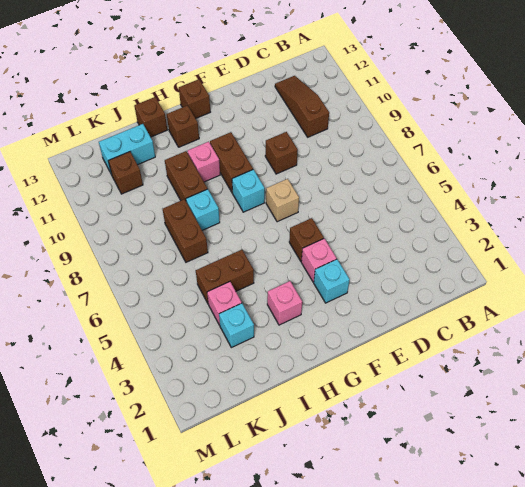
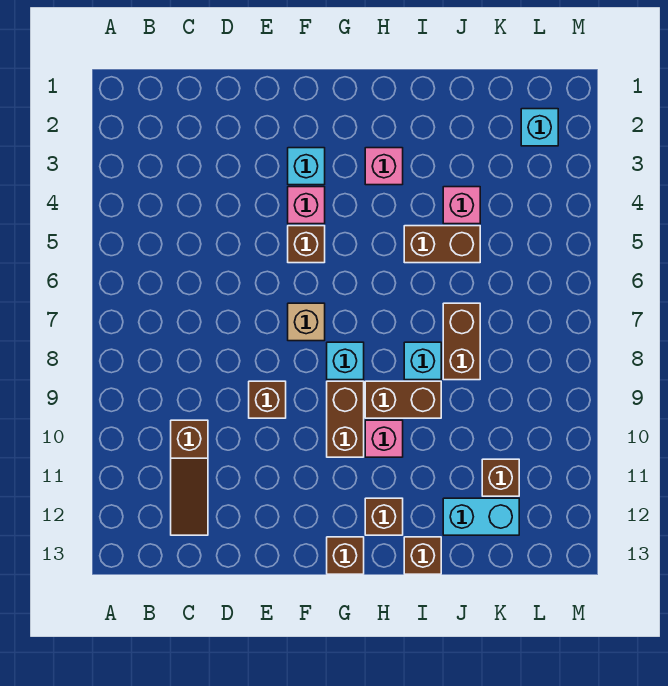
brown brick I9:I10 level 1 -> brown brick H9:I9 level 1
cyan brick J3 level 1 -> cyan brick L2 level 1

